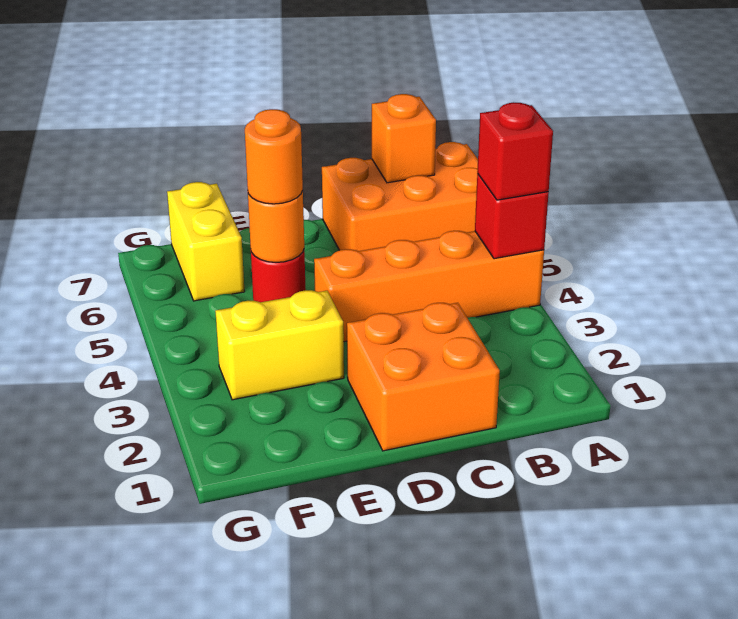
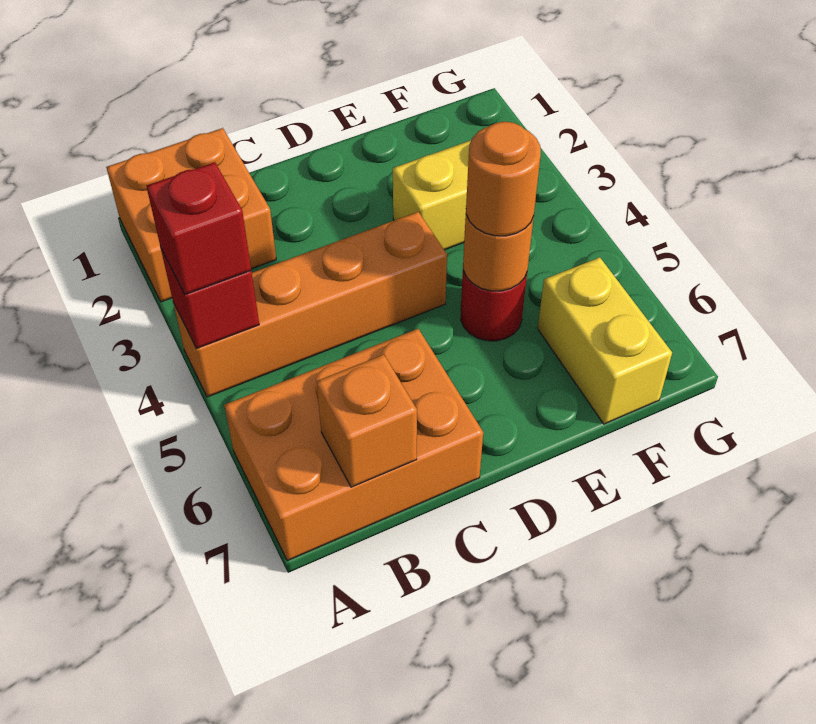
orange brick C1:D2 level 1 -> orange brick A1:B2 level 1

